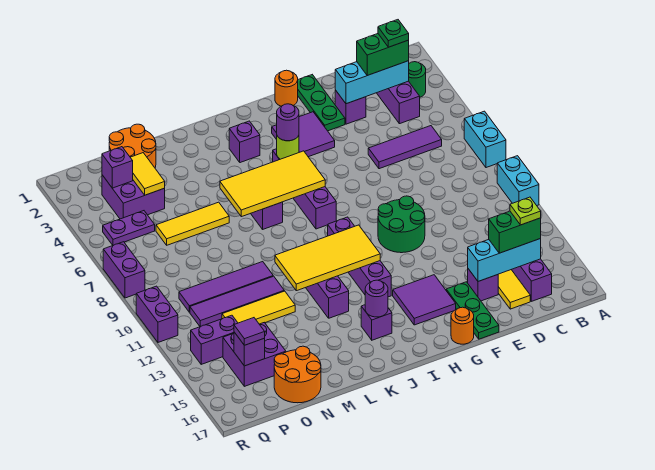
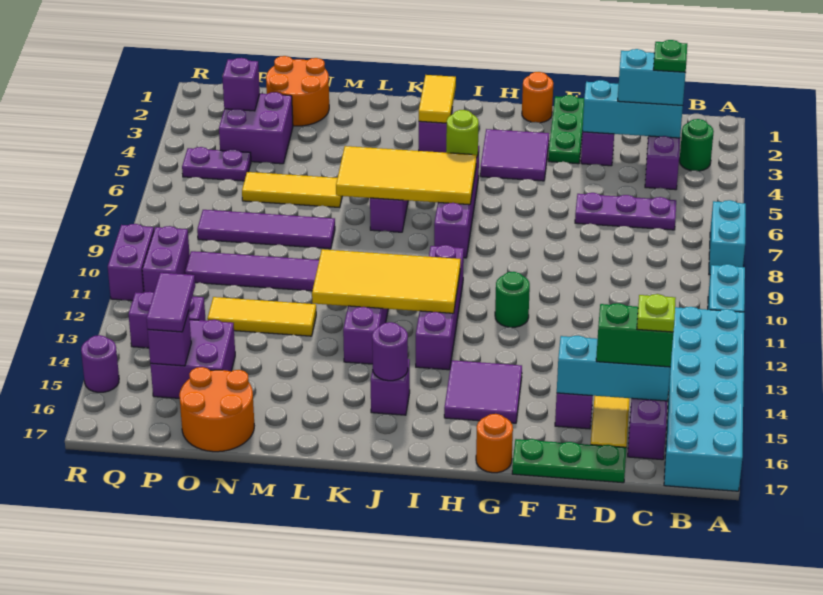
none -> cyan brick A12:B17 level 1
green brick C3:D3 level 3 -> cyan brick C3:D3 level 3
purple tile C6:E6 level 1 -> purple plate C6:E6 level 1
green round brick F10:G11 level 1 -> green round brick G11 level 1
green plate F15:F17 level 1 -> green plate D17:F17 level 1
purple round brick I5 level 3 -> purple round brick R15 level 1
purple tile M11:P11 level 1 -> purple tile M8:P8 level 1
yellow tile O3:O4 level 2 -> yellow tile J2:J3 level 2
purple tile P15 level 3 -> purple tile P14:P15 level 3
purple brick R7:R8 level 1 -> purple brick Q10:Q11 level 1

